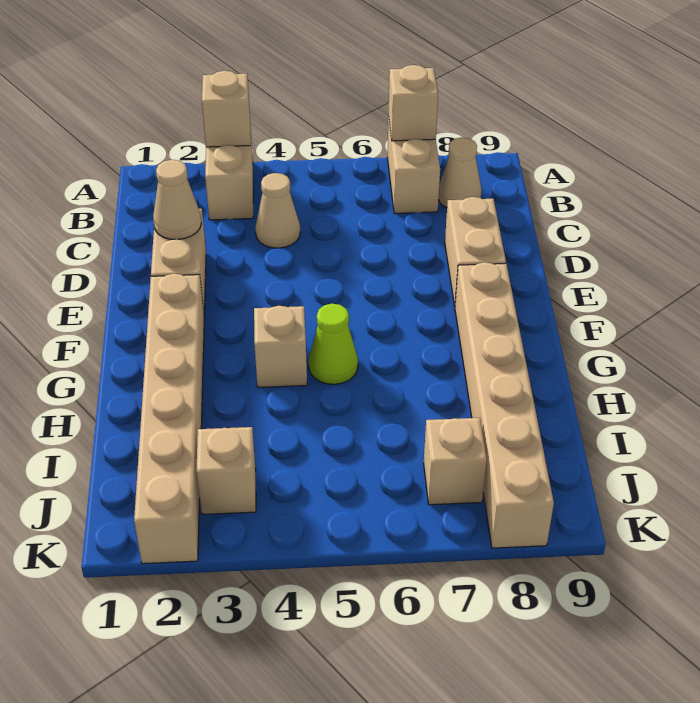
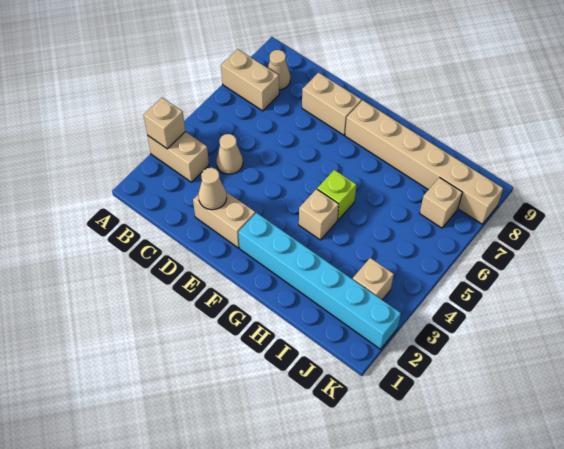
tan brick A7 level 2 -> none
tan brick F2:K2 level 1 -> cyan brick F2:K2 level 1
lime cone G5 level 1 -> lime brick G5 level 1

